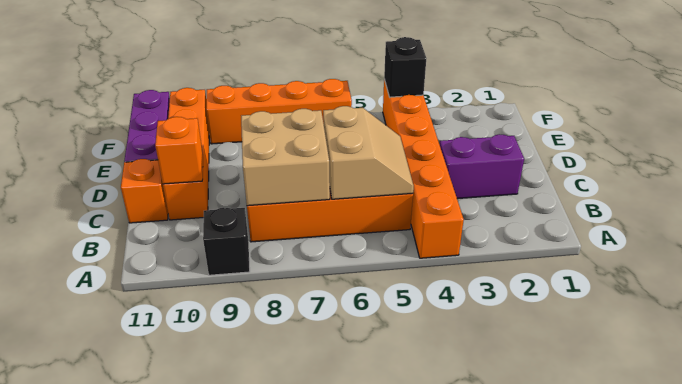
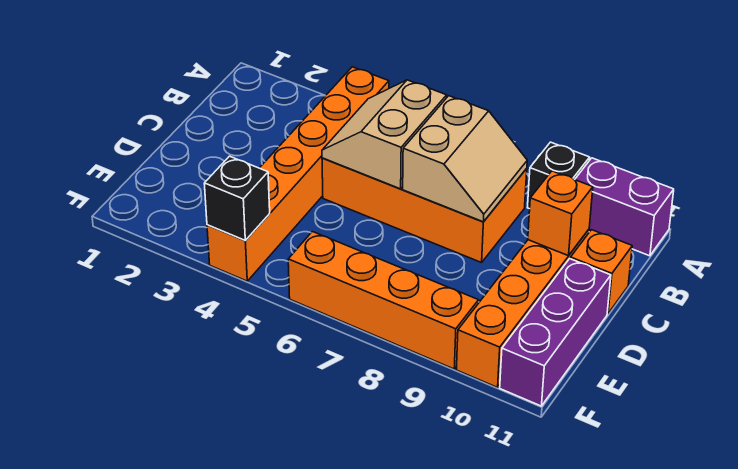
tan brick B7:C8 level 2 -> tan slope B7:C8 level 2 top 7
purple brick C2:C3 level 1 -> purple brick A10:A11 level 1

